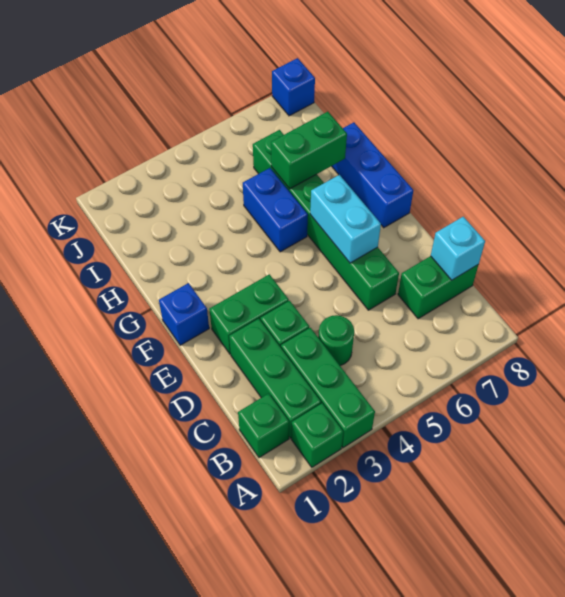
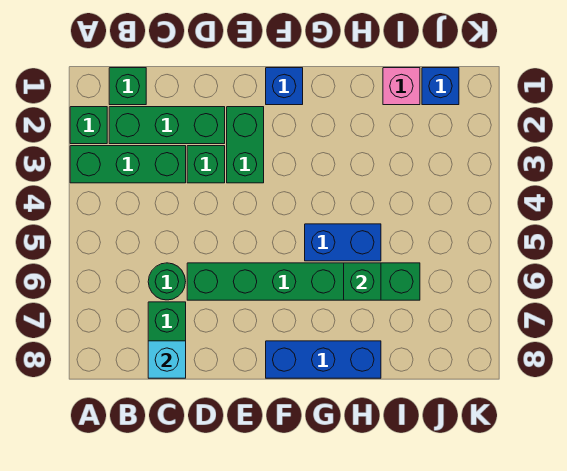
green round brick C4 level 1 -> green round brick C6 level 1
cyan brick E6:F6 level 2 -> none
green brick H6:H7 level 2 -> green brick H6 level 2
none -> pink brick I1 level 1
blue brick K8 level 1 -> blue brick J1 level 1

